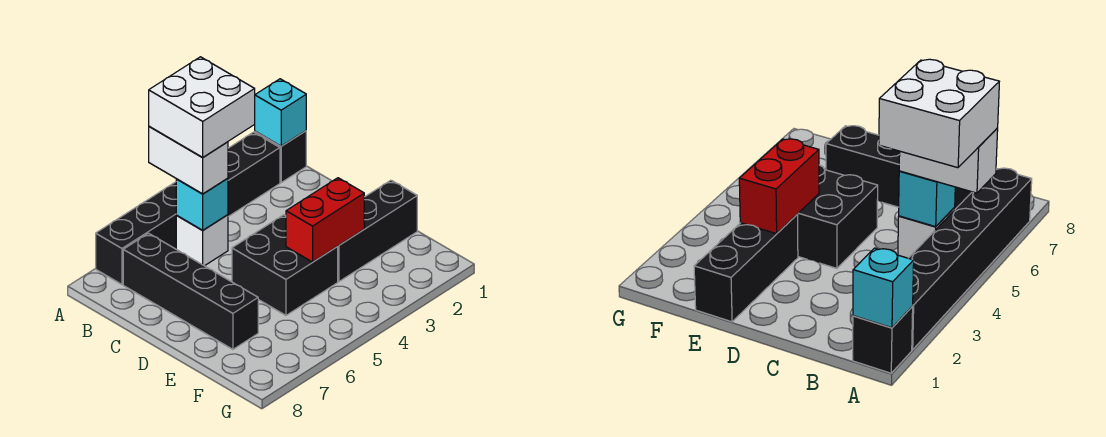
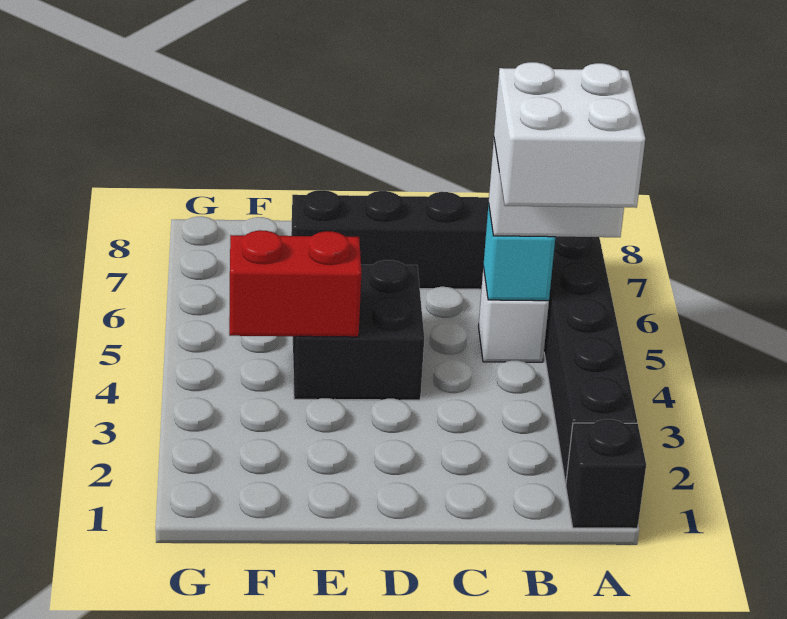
cyan brick A1 level 2 -> none
black brick E1:E3 level 1 -> none
red brick E3:E4 level 2 -> red brick E4:F4 level 2

